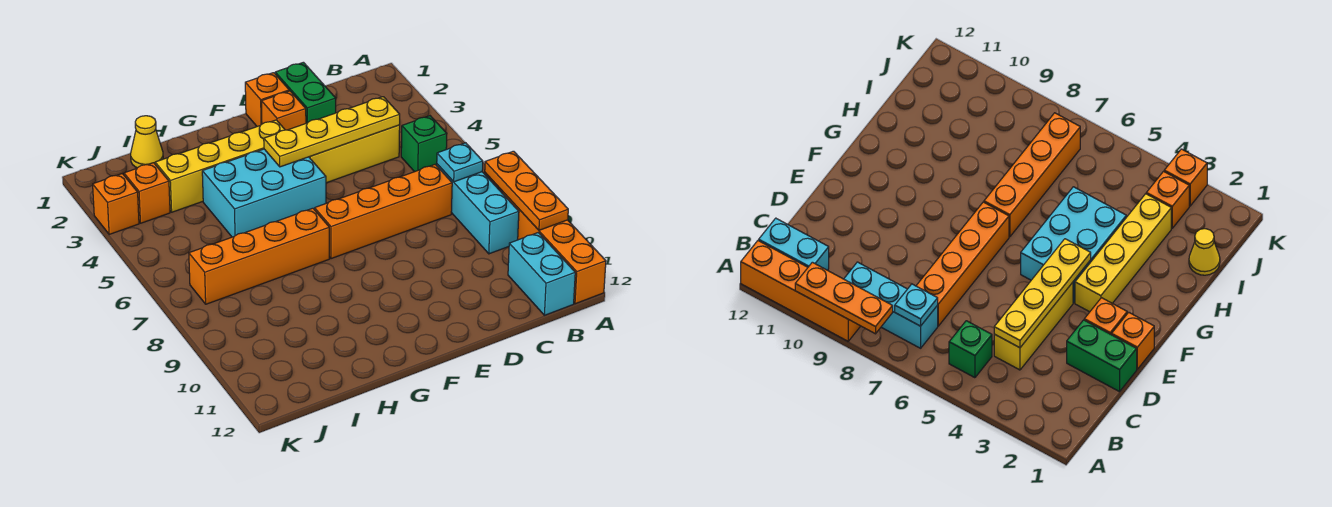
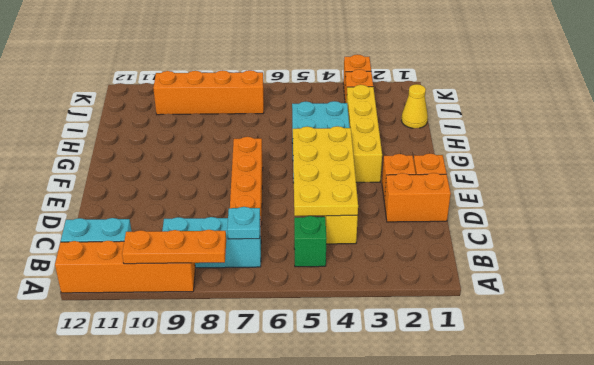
yellow plate C4:F4 level 2 -> yellow plate C4:F5 level 2
green brick D1:D2 level 1 -> orange brick D1:D2 level 1
orange brick G7:J7 level 1 -> orange brick J7:J10 level 1

